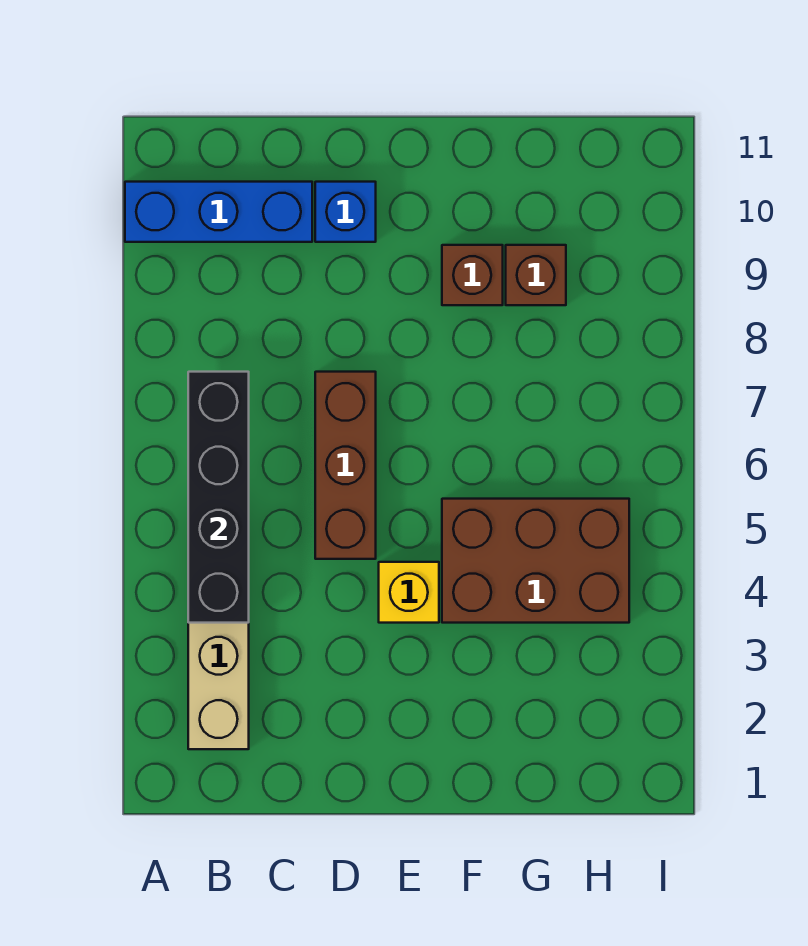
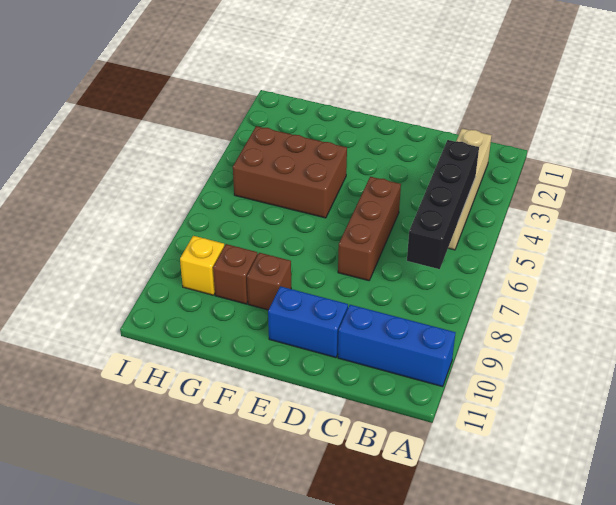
blue brick D10 level 1 -> blue brick D10:E10 level 1
yellow brick E4 level 1 -> yellow brick H9 level 1

